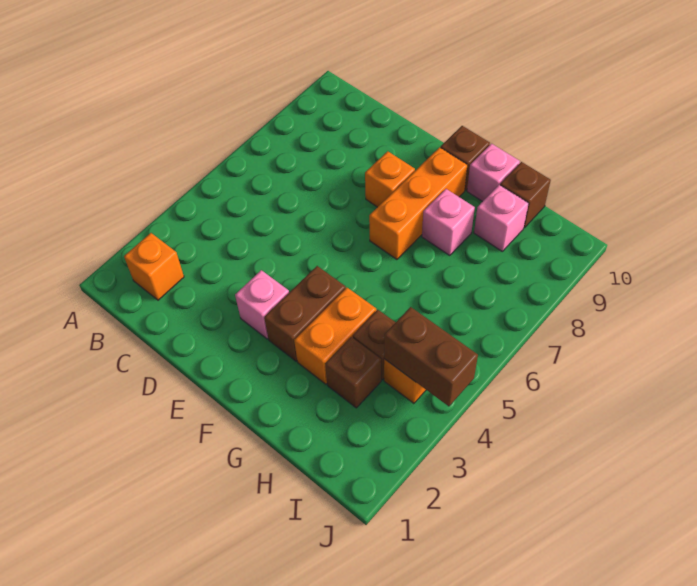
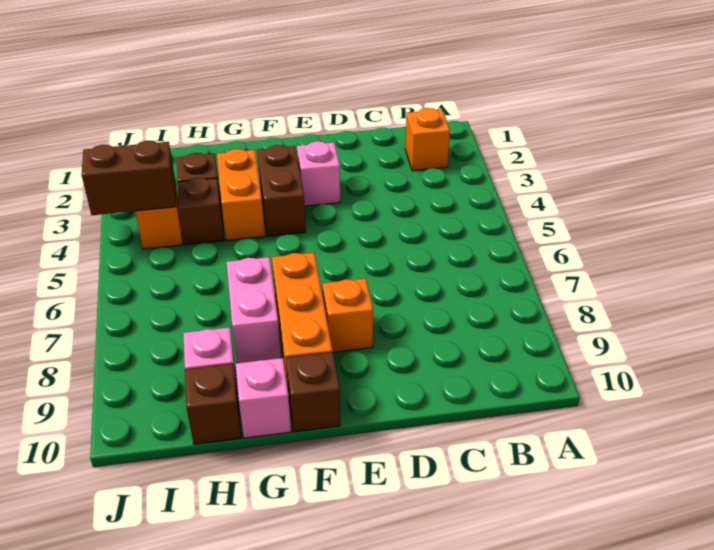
pink brick G8 level 1 -> pink brick G7:G8 level 1

